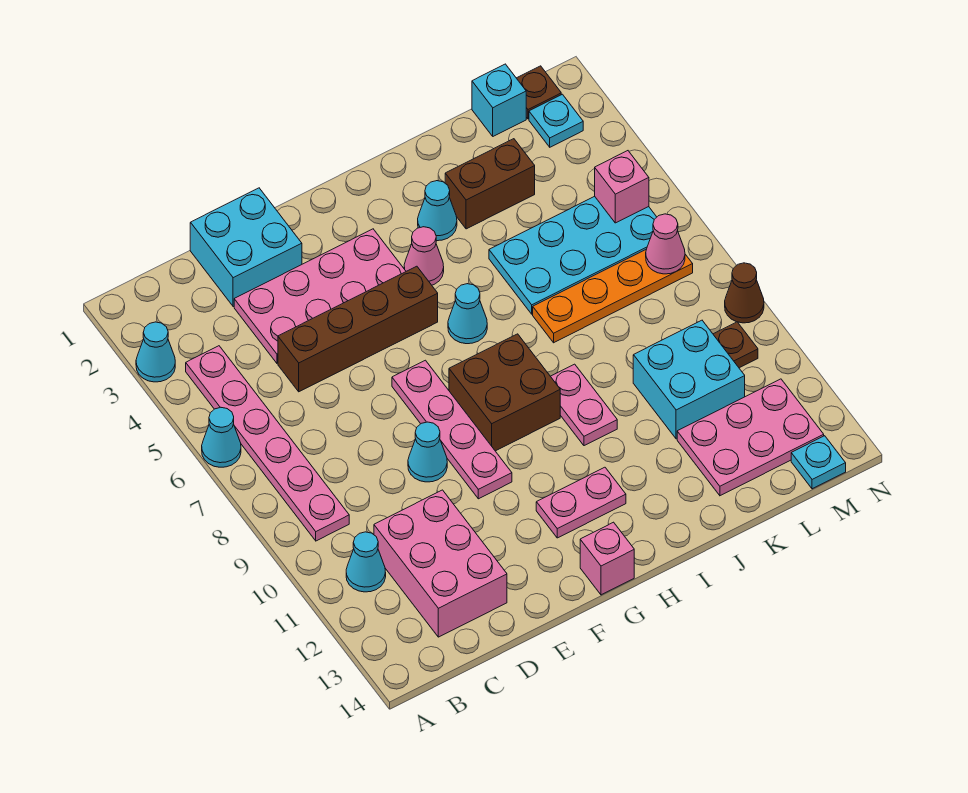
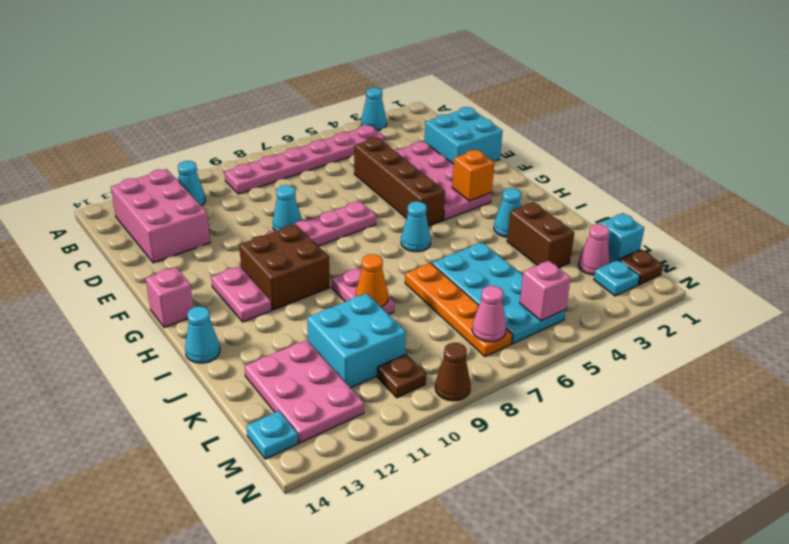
cyan cone A6 level 1 -> cyan cone I14 level 1
pink brick C11:D13 level 1 -> pink brick B12:D13 level 1
none -> orange brick G3 level 2
brown brick G8:H9 level 1 -> brown brick G10:H11 level 1
pink cone H4 level 1 -> pink cone L2 level 1
pink plate I9:I10 level 1 -> pink plate I9:J9 level 1
none -> orange cone J9 level 2

